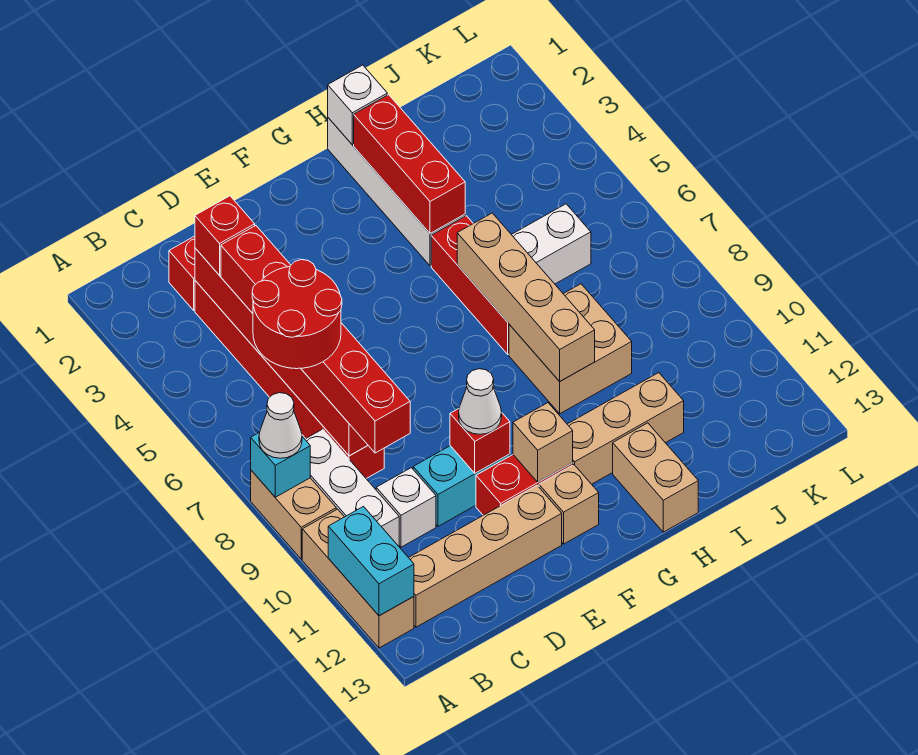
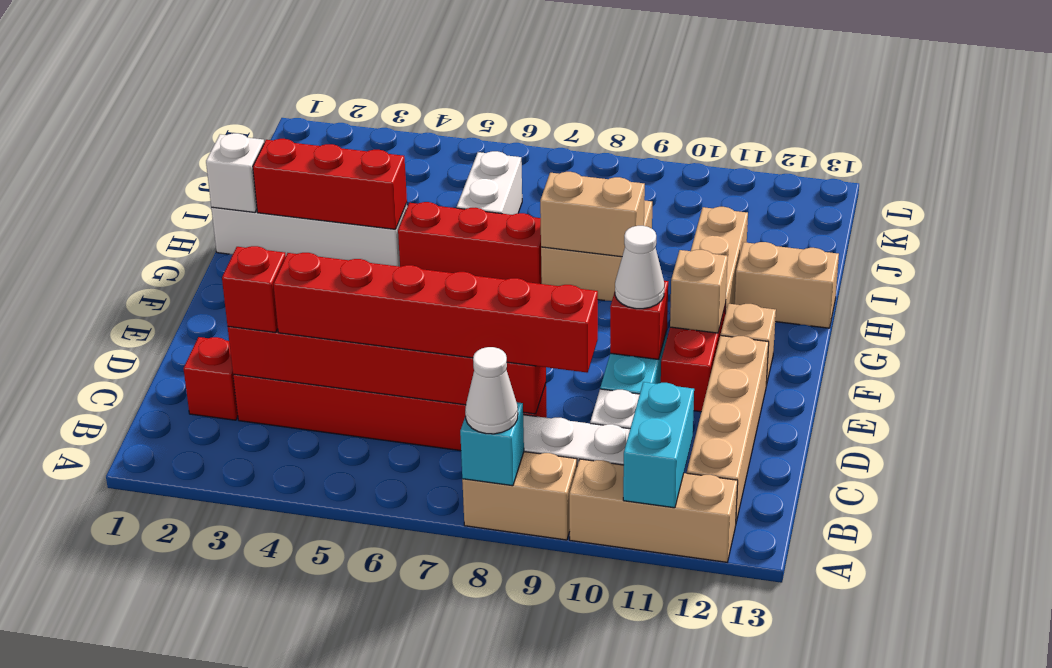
cyan brick A11:A12 level 2 -> cyan brick A11:B11 level 2
red round brick B6:C7 level 4 -> none
tan brick H6:H9 level 2 -> tan brick H8:H9 level 2

